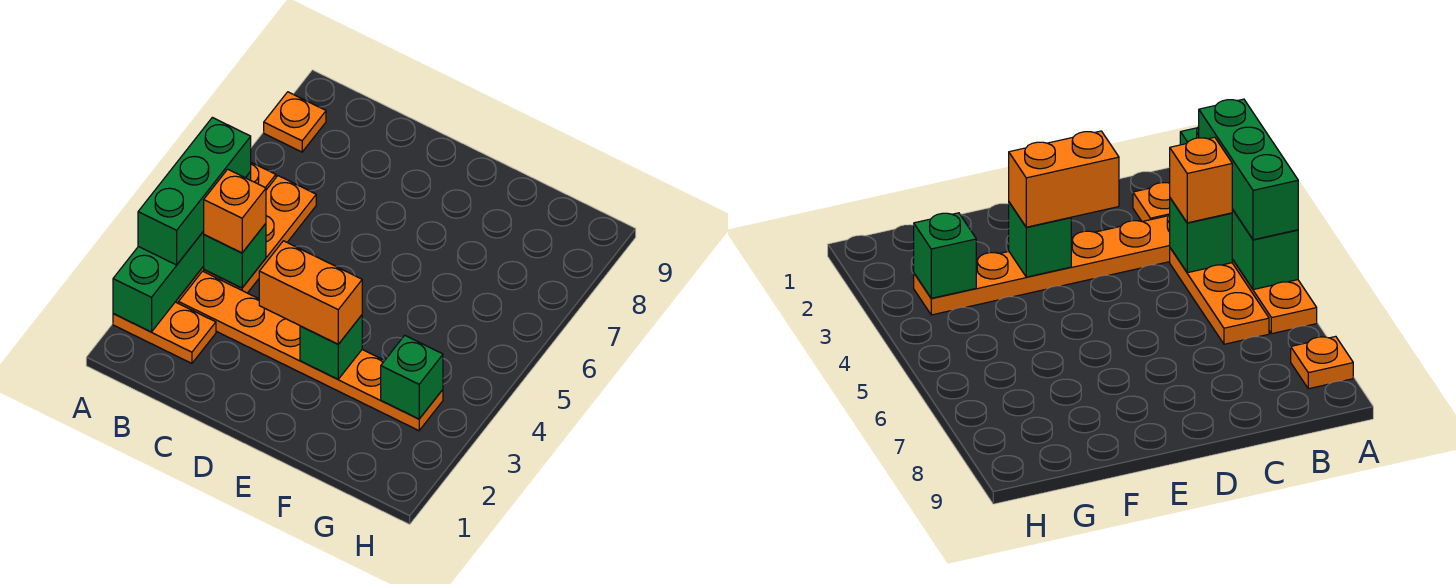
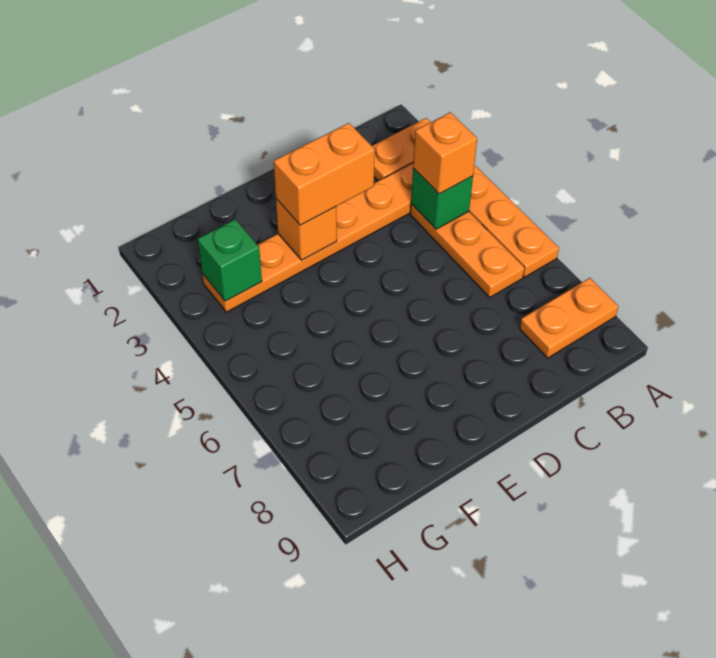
green brick A2:A5 level 2 -> none
green brick A3:A5 level 3 -> none
orange plate A8 level 1 -> orange plate A8:B8 level 1
green brick E3 level 2 -> orange brick E3 level 2

